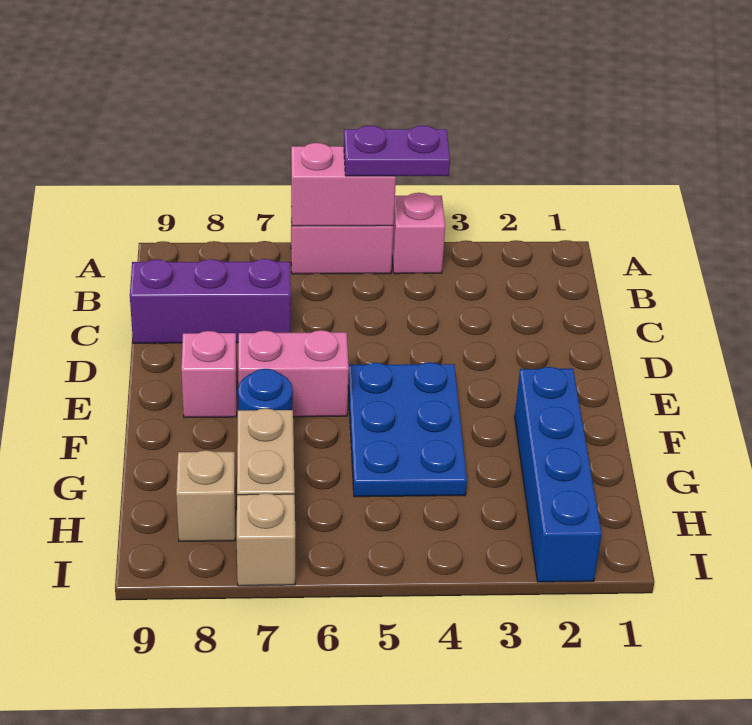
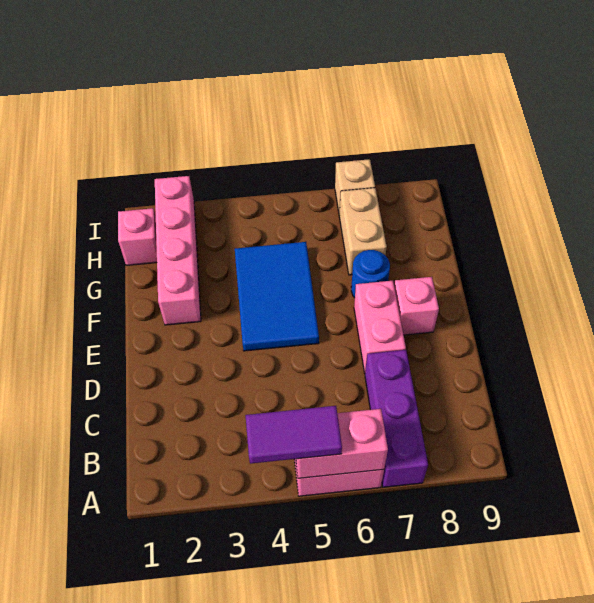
pink brick A4 level 1 -> pink brick H1 level 1
purple plate A4:A5 level 3 -> purple tile A4:A5 level 3
purple brick C7:C9 level 1 -> purple brick A7:C7 level 1
blue plate E4:G5 level 1 -> blue tile E4:G5 level 1
pink brick E6:E7 level 1 -> pink brick D7:E7 level 1
blue brick F2:I2 level 1 -> pink brick F2:I2 level 1
tan brick H8 level 1 -> none

